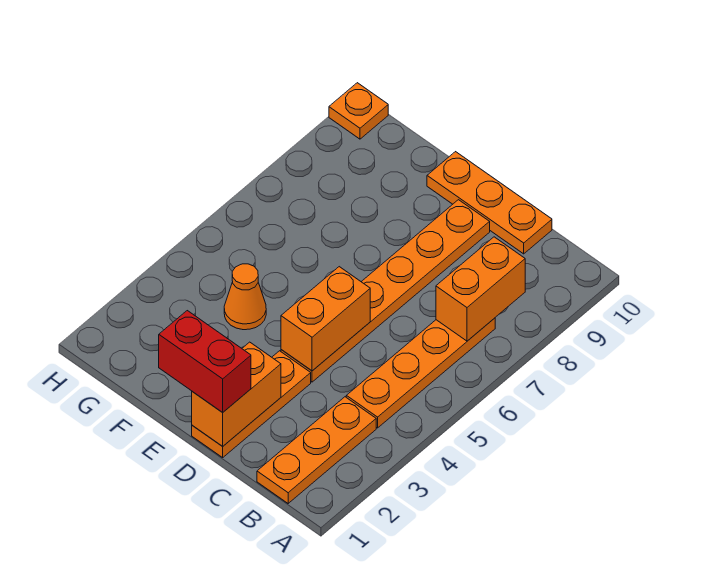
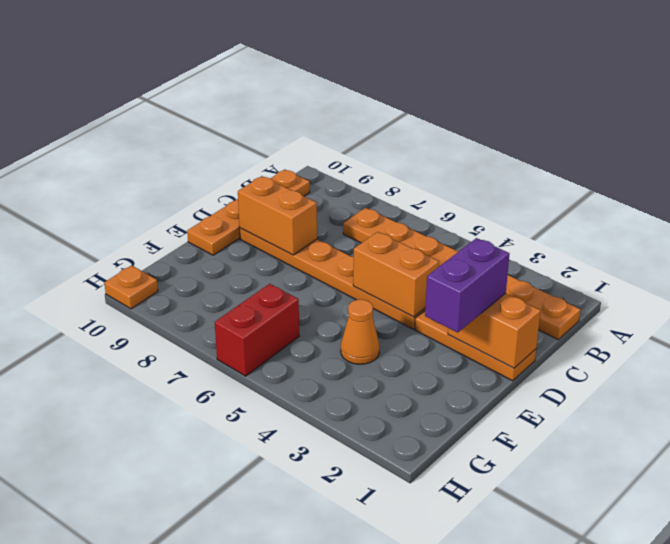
orange brick B7:B8 level 2 -> orange brick D8:D9 level 2
orange plate C10:E10 level 1 -> orange plate B10:E10 level 1
red brick D1:E1 level 3 -> red brick G6:H6 level 1
none -> purple brick D2:E2 level 3

